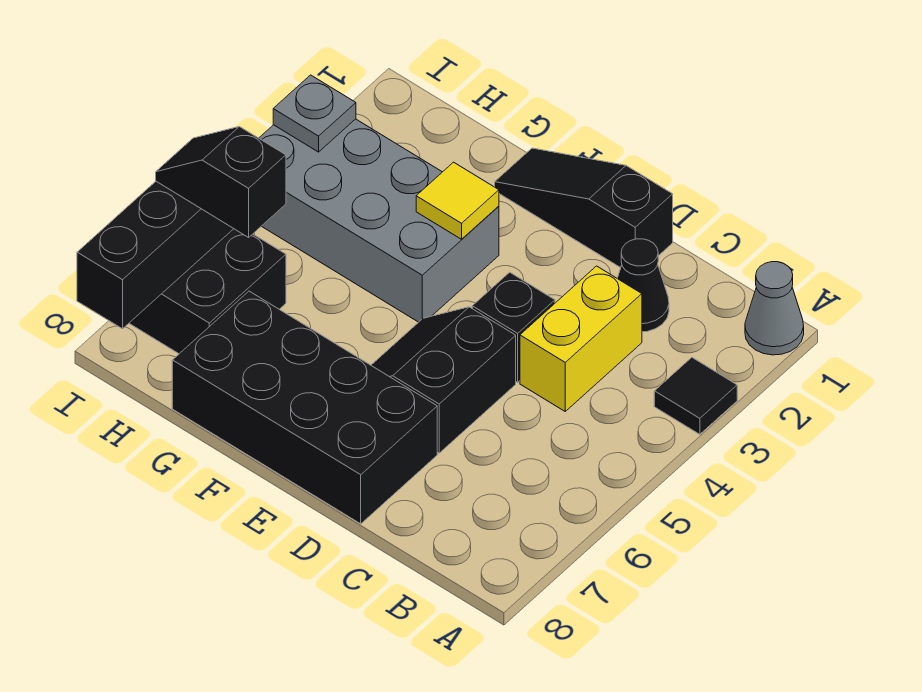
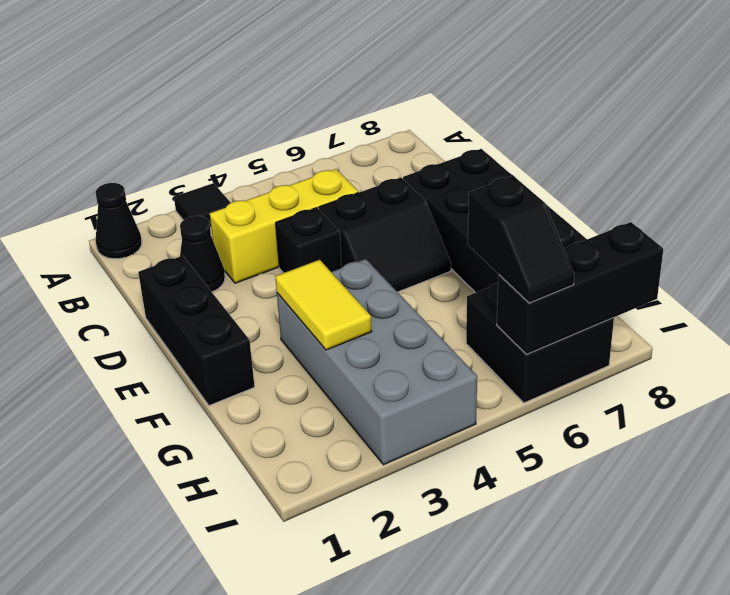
grey cone A1 level 1 -> black cone A1 level 1
yellow brick C3:C4 level 1 -> yellow brick C3:C5 level 1
black slope D1:F1 level 1 top D -> black brick D1:F1 level 1
yellow tile F3 level 2 -> yellow tile F3:G3 level 2
grey plate I3 level 2 -> none

